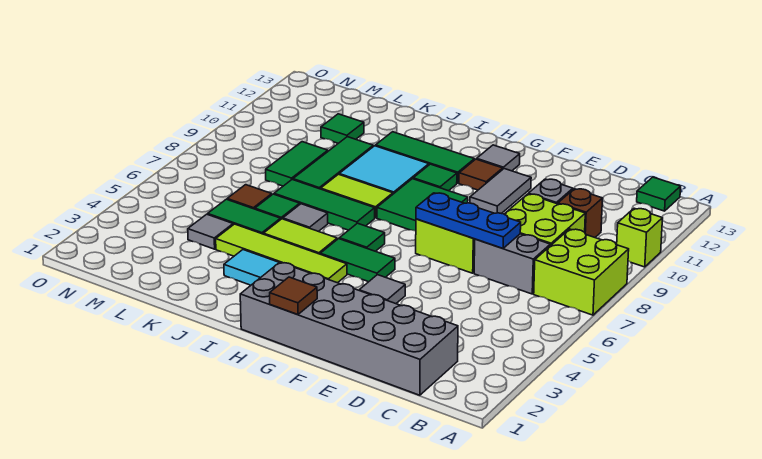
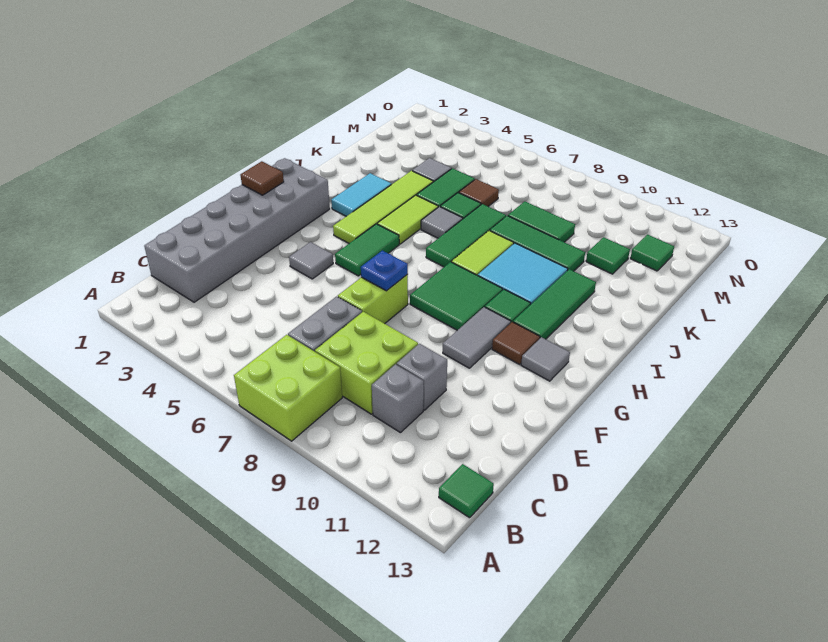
lime brick A10 level 1 -> none
brown brick C10 level 1 -> grey brick C10 level 1
blue plate D7:F7 level 2 -> blue plate F7 level 2
grey tile F10:F11 level 1 -> grey tile F10:G10 level 1
green tile H6 level 1 -> green tile M12 level 1

